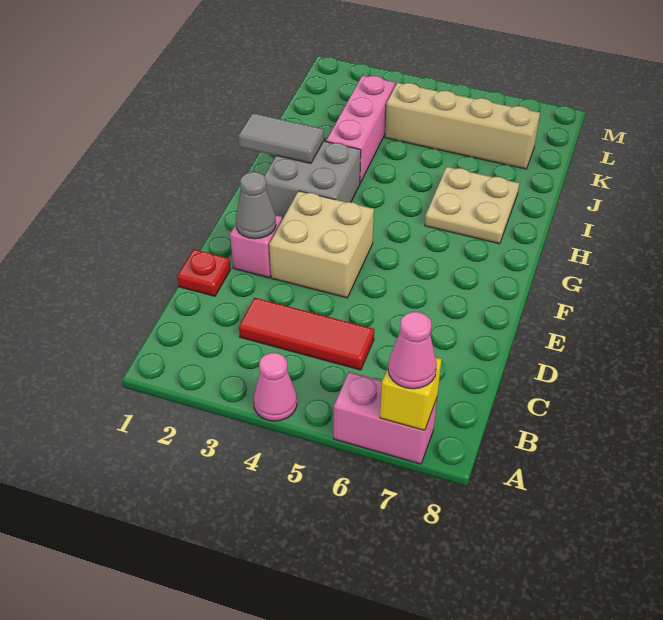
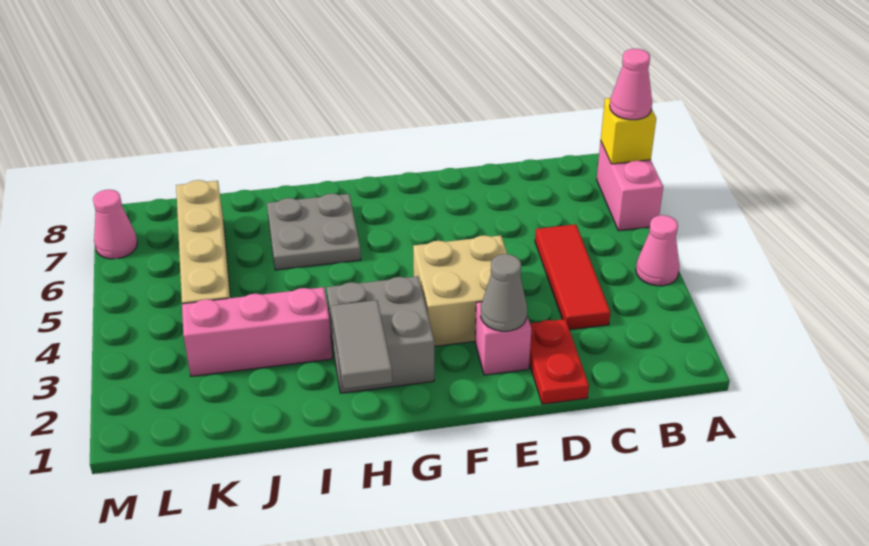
red plate D1 level 1 -> red plate D1:D2 level 1
tan plate H6:I7 level 1 -> grey plate H6:I7 level 1
none -> pink cone M7 level 1

